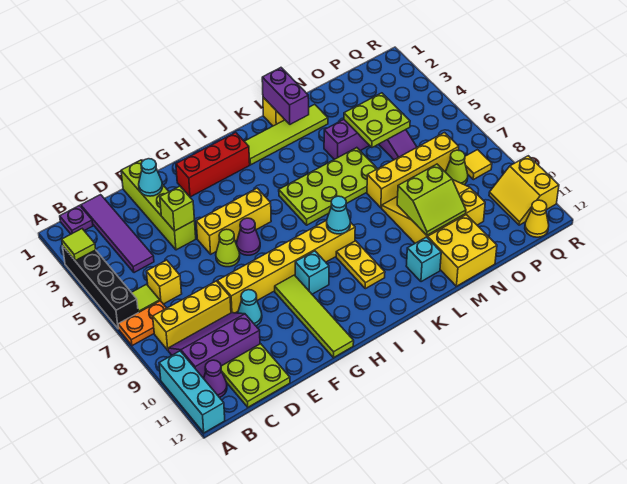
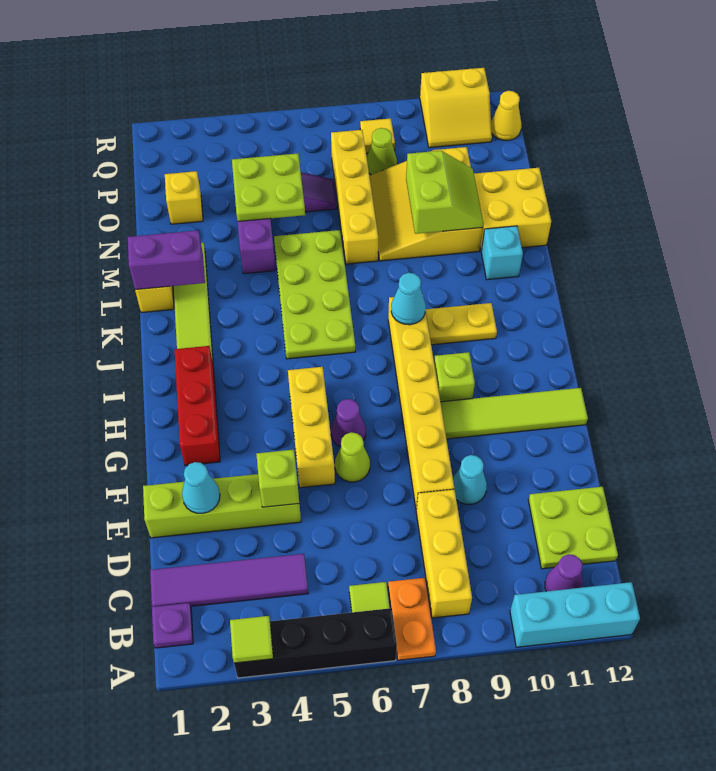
purple slope B9:D10 level 1 top 10 -> none
yellow brick C6 level 1 -> yellow brick O2 level 1
cyan brick H9 level 1 -> lime brick H9 level 1

